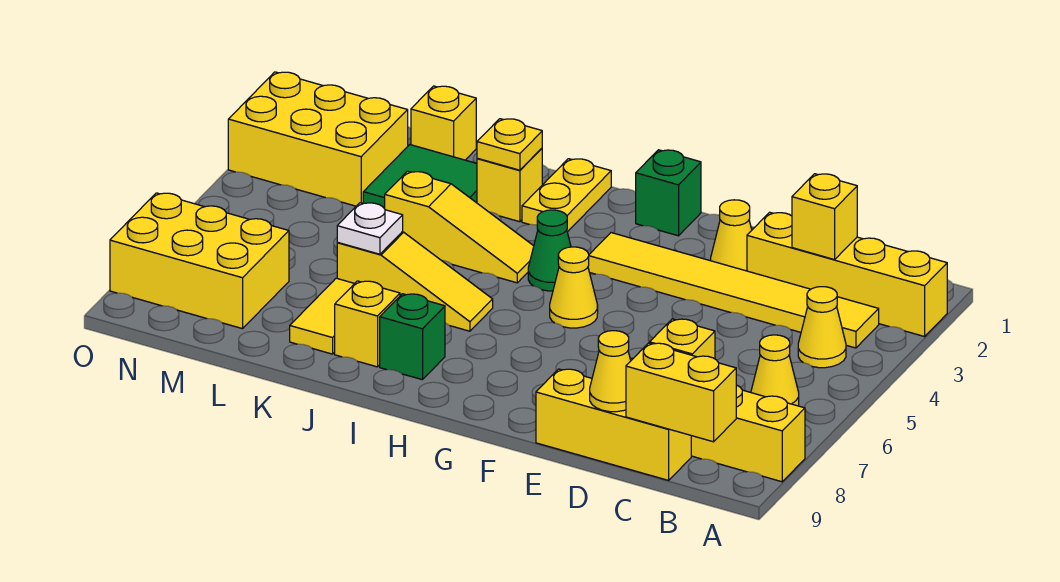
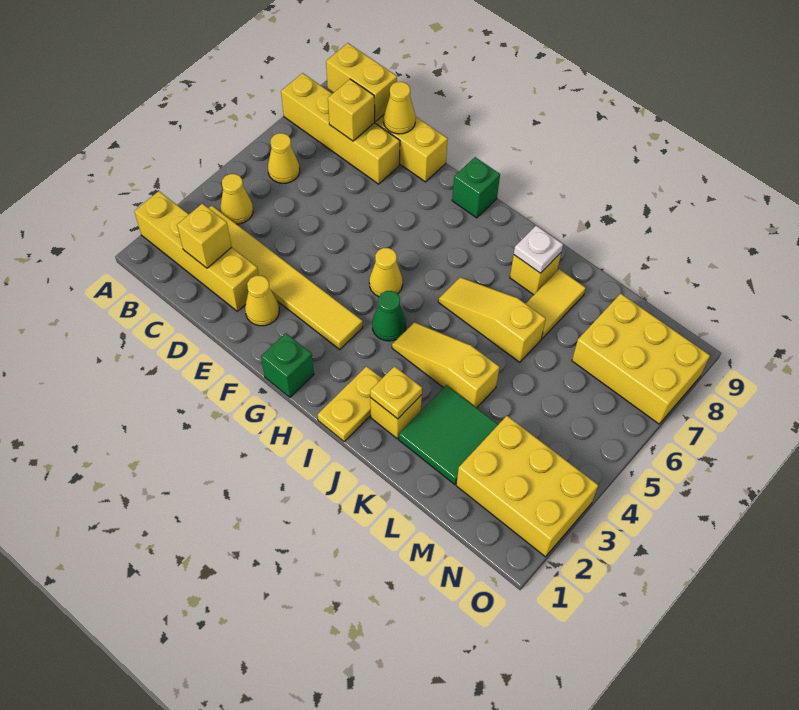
green brick I8 level 1 -> green brick G9 level 1
white plate K6 level 2 -> white plate J8 level 2
yellow brick L1 level 1 -> none

